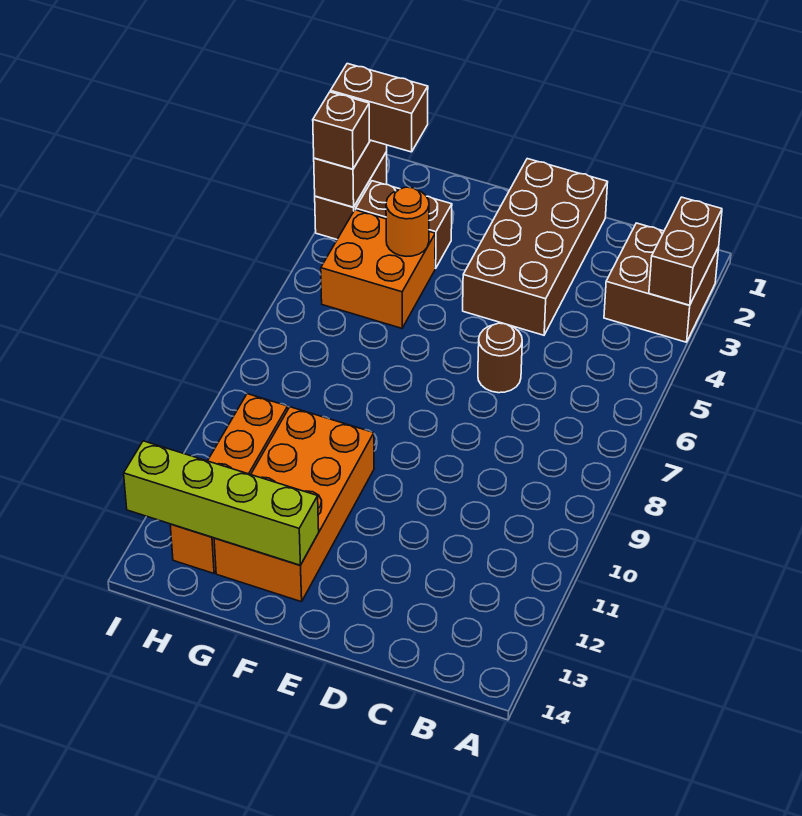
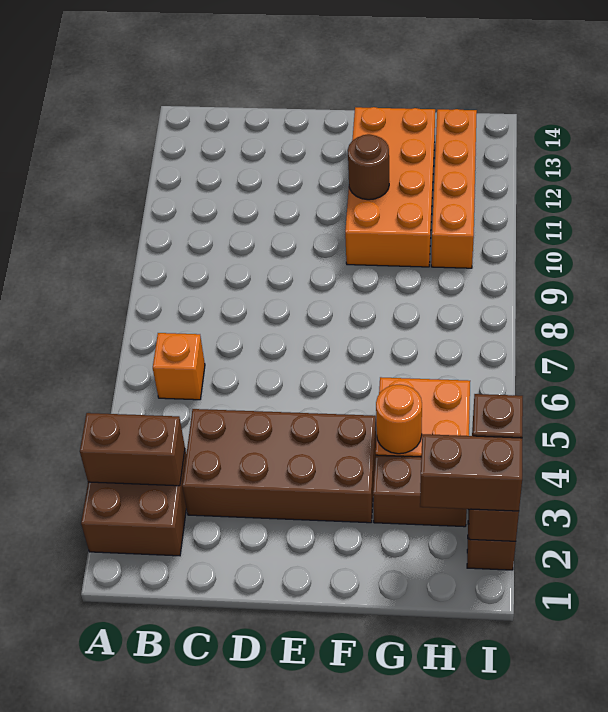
brown brick A2:A3 level 2 -> brown brick A3:B3 level 2
none -> orange brick B6 level 1
brown brick D1:E4 level 1 -> brown brick C3:F4 level 1
brown round brick D6 level 1 -> brown round brick F11 level 2
lime brick F13:I13 level 2 -> none

